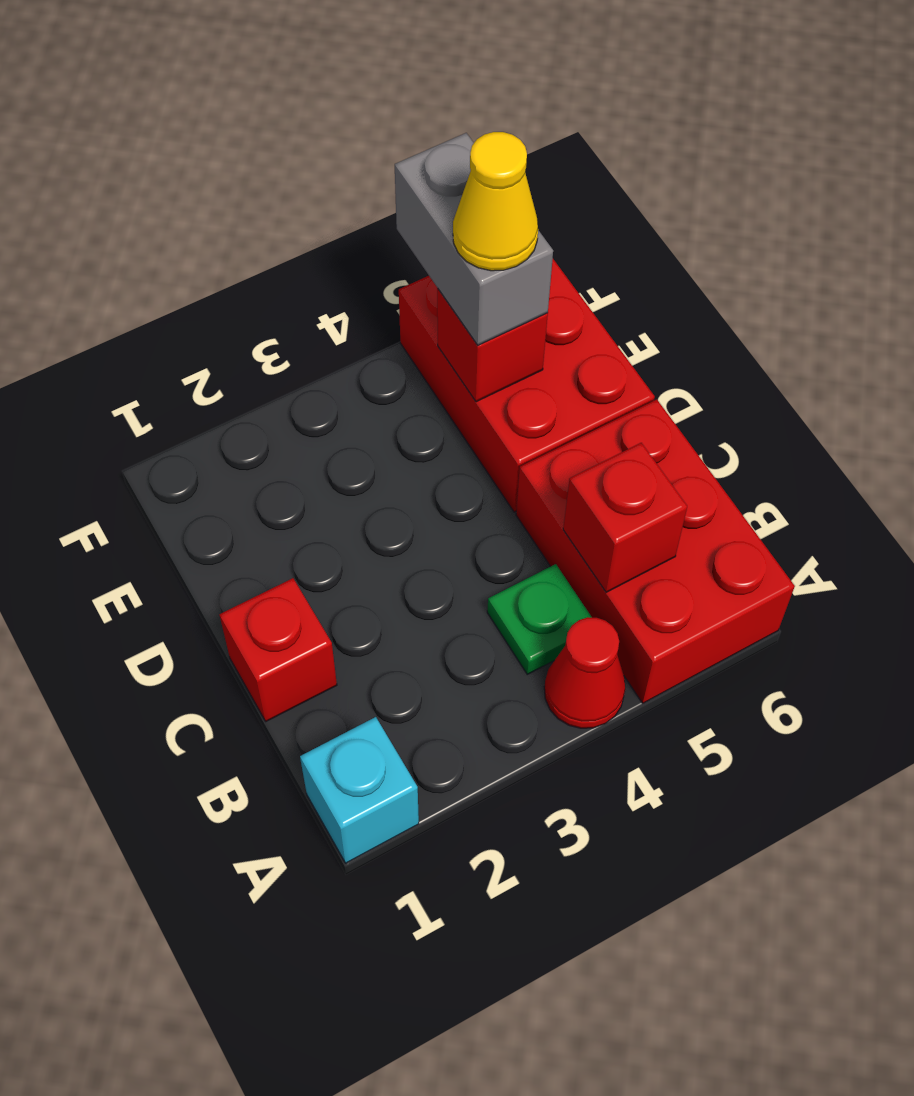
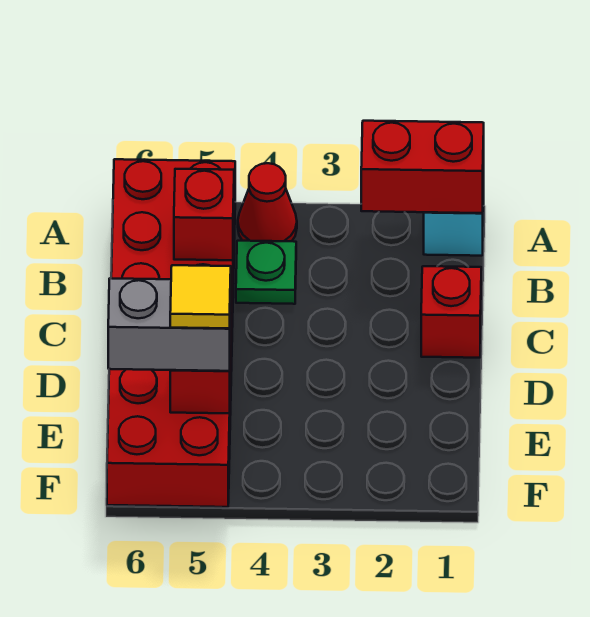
none -> red brick A1:A2 level 2
grey brick E5:F5 level 3 -> grey brick E5:E6 level 3
yellow cone E5 level 4 -> yellow tile E5 level 4

